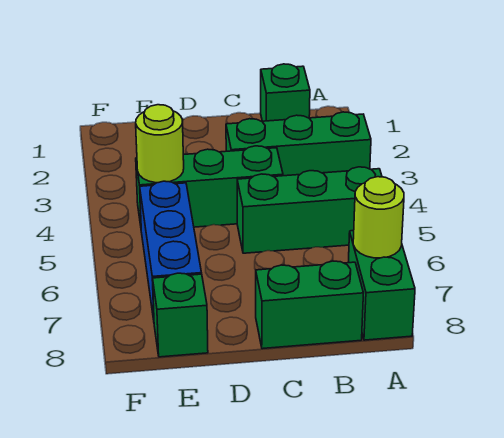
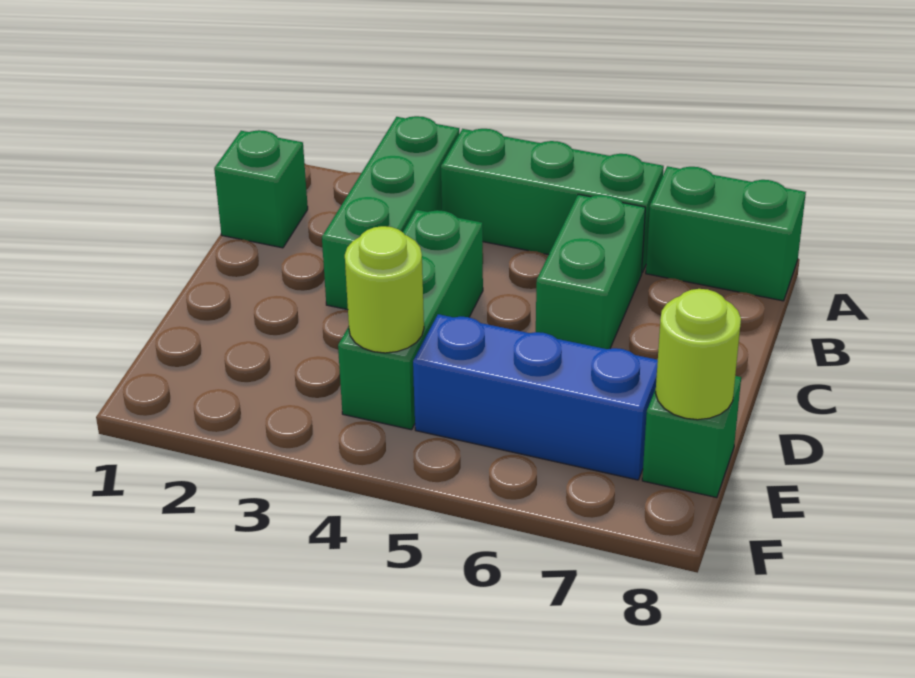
green brick A5:C5 level 1 -> green brick A4:A6 level 1
lime round brick A7 level 2 -> lime round brick E8 level 2
green brick B8:C8 level 1 -> green brick B6:C6 level 1

